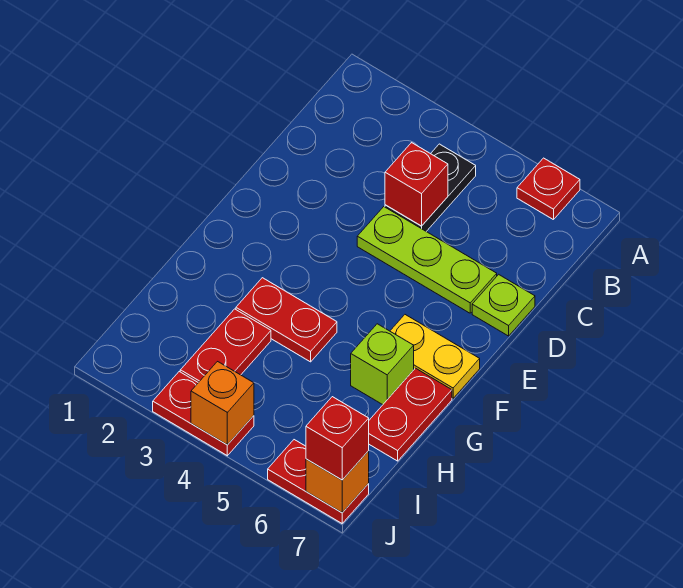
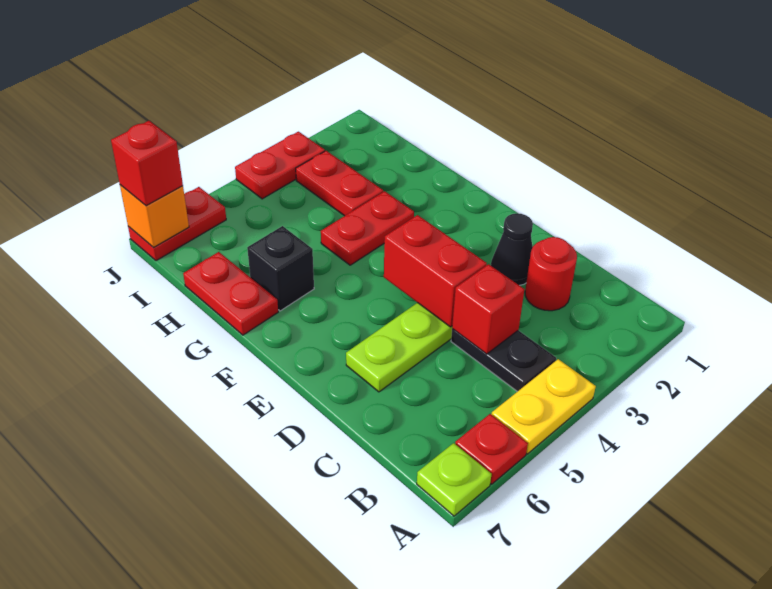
none -> red round brick C2 level 1
none -> black cone D2 level 1
none -> red brick D4:E4 level 2
lime plate D7 level 1 -> lime plate A7 level 1
yellow plate F6:F7 level 1 -> yellow plate A4:A5 level 1
lime brick G6 level 1 -> black brick G6 level 1
orange brick J4 level 2 -> none

